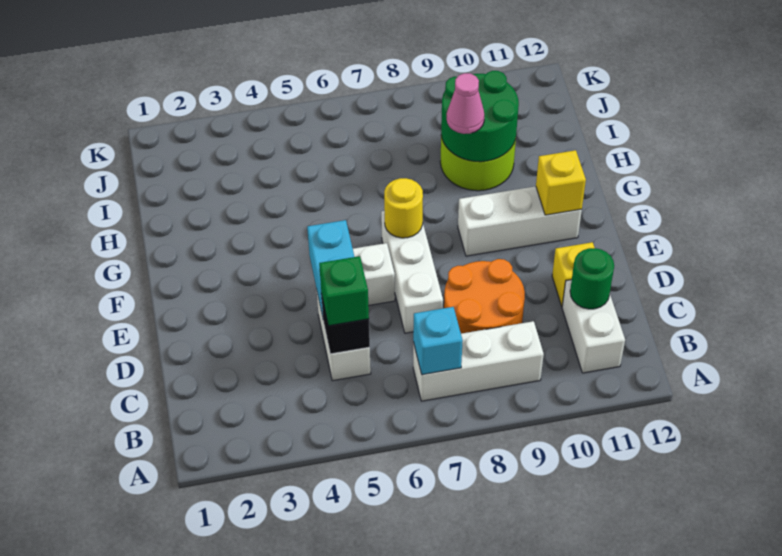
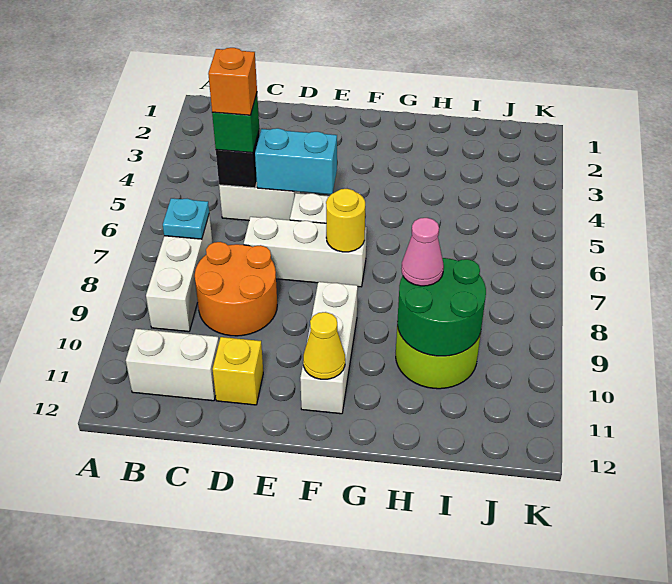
cyan brick B7 level 2 -> cyan plate B7 level 2
none -> orange brick C5 level 4
green round brick C11 level 2 -> none
yellow brick F11 level 2 -> yellow cone F11 level 2

